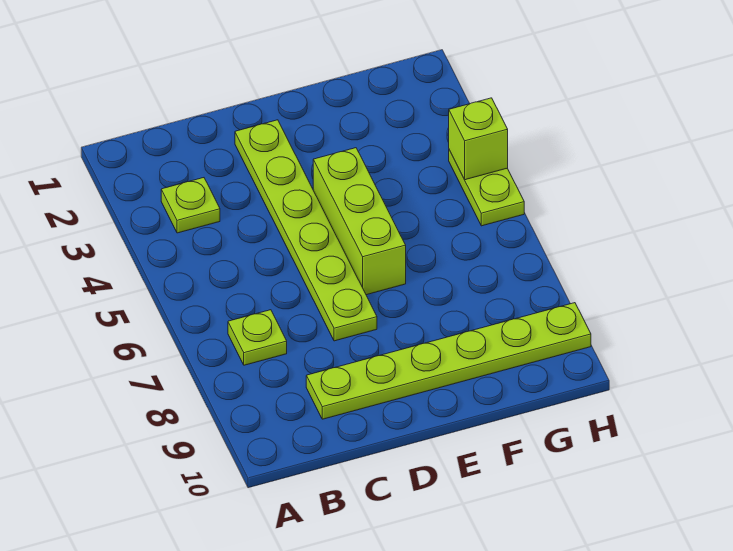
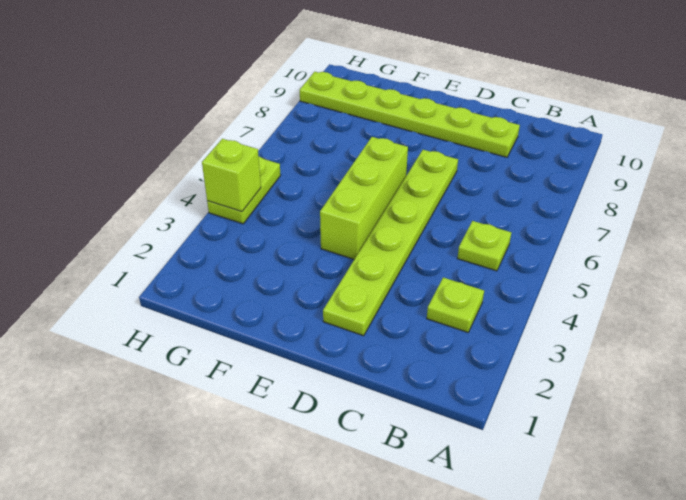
lime plate B7 level 1 -> lime plate B5 level 1

